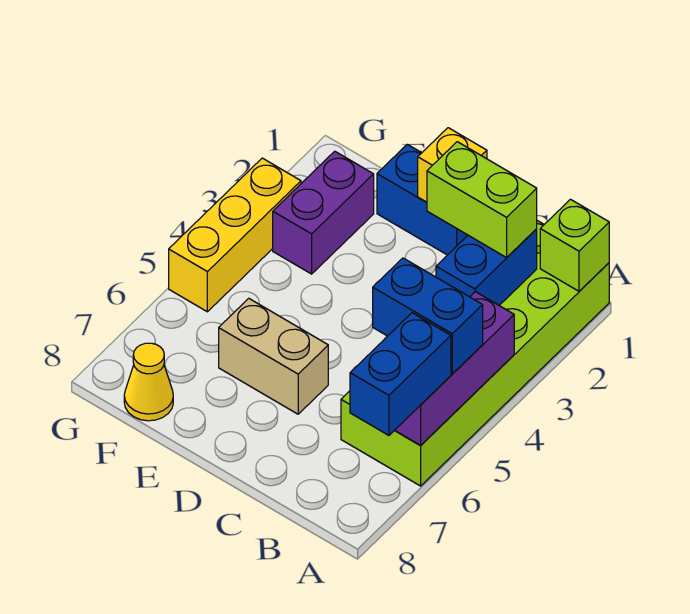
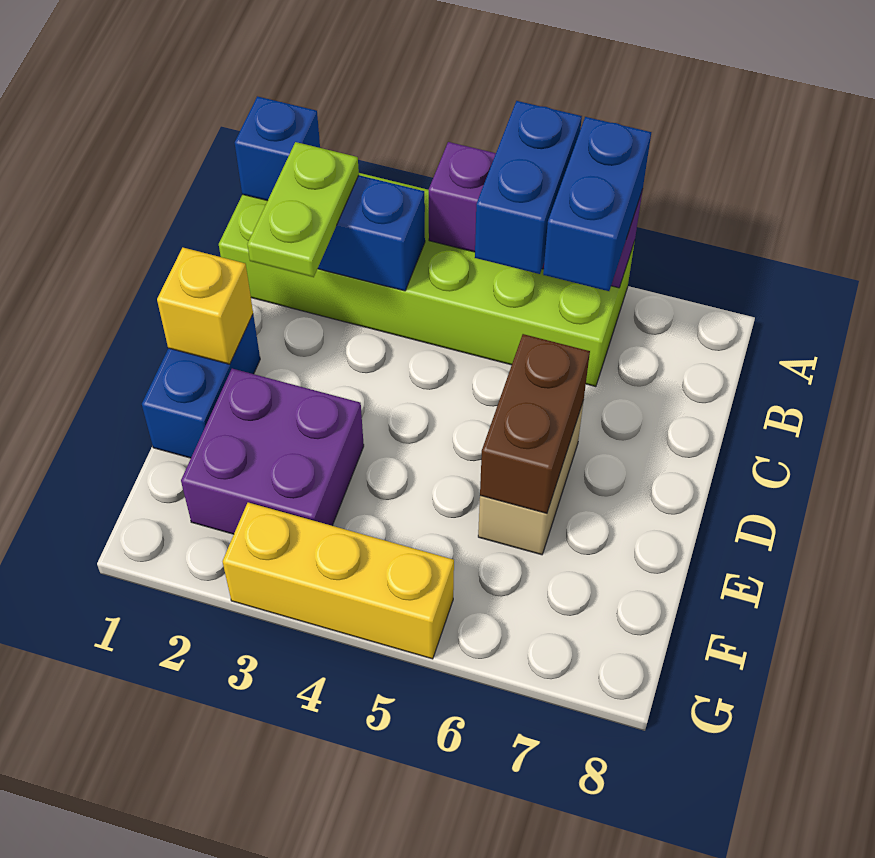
lime brick A1 level 2 -> blue brick A1 level 2
blue brick A6:A7 level 3 -> blue brick A6:B6 level 3
lime brick B2:C2 level 3 -> lime plate B2:C2 level 3
none -> brown brick D6:E6 level 2
purple brick F2:F3 level 1 -> purple brick E2:F3 level 1
yellow cone F8 level 1 -> none

